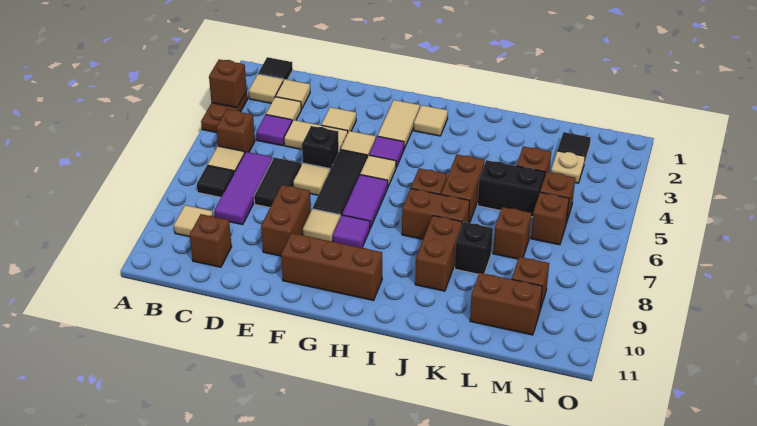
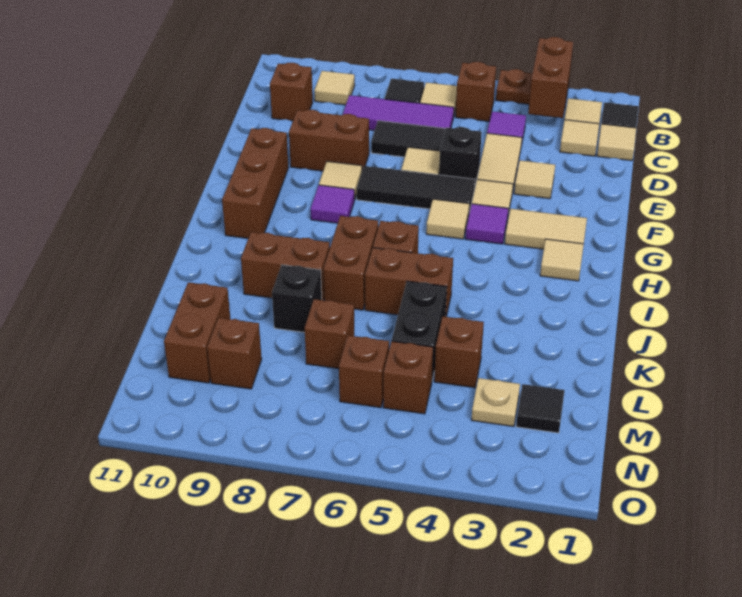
brown brick A3 level 2 -> brown brick A3:B3 level 2
tan tile C3 level 1 -> tan tile C1 level 1
purple tile G6:G7 level 1 -> none

